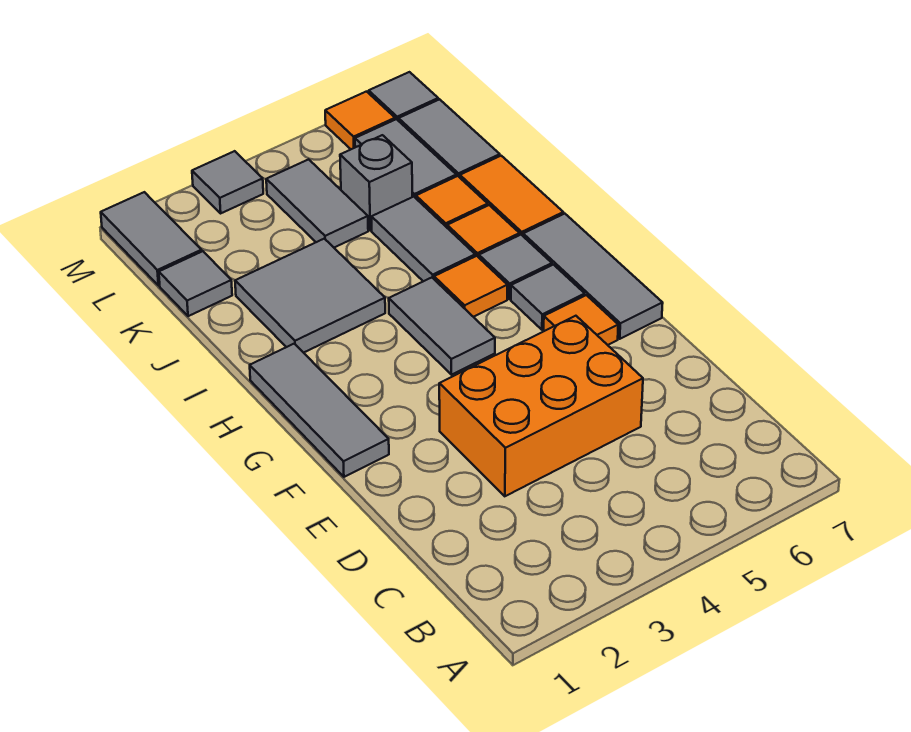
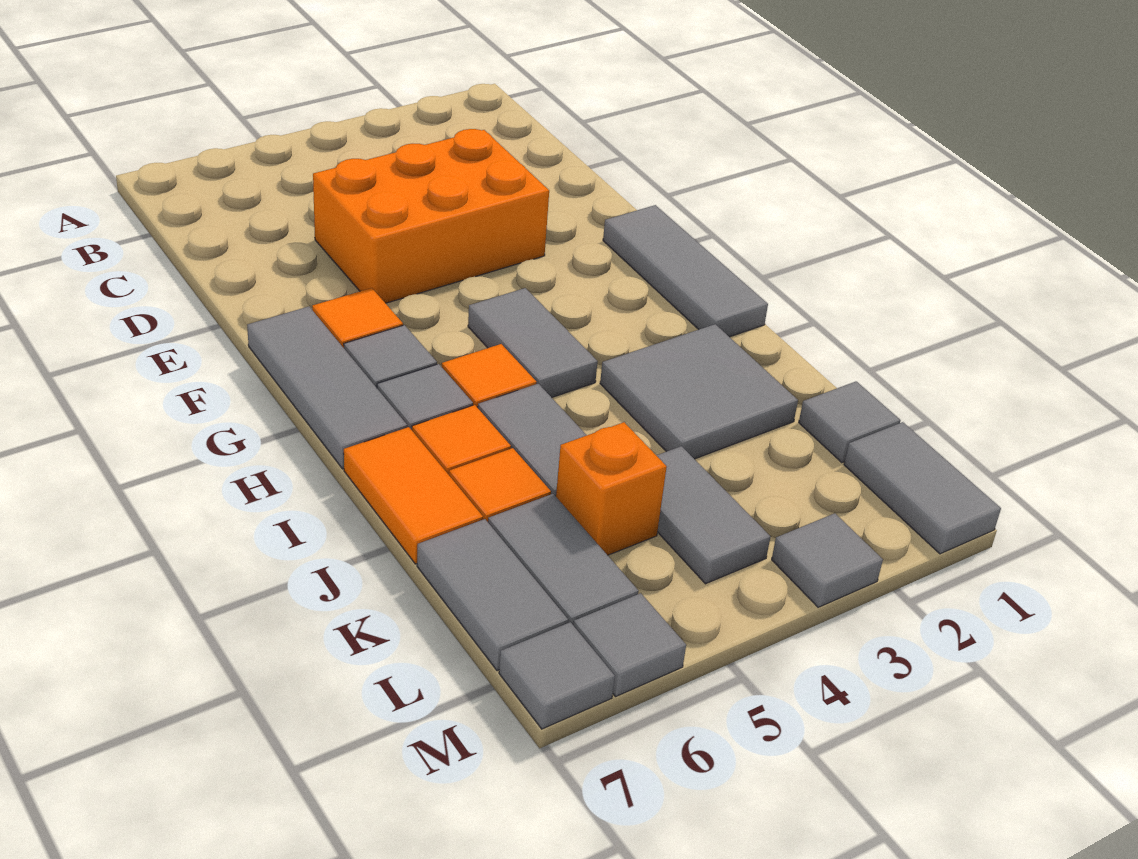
grey brick K5 level 1 -> orange brick K5 level 1
orange tile M6 level 1 -> grey tile M6 level 1

